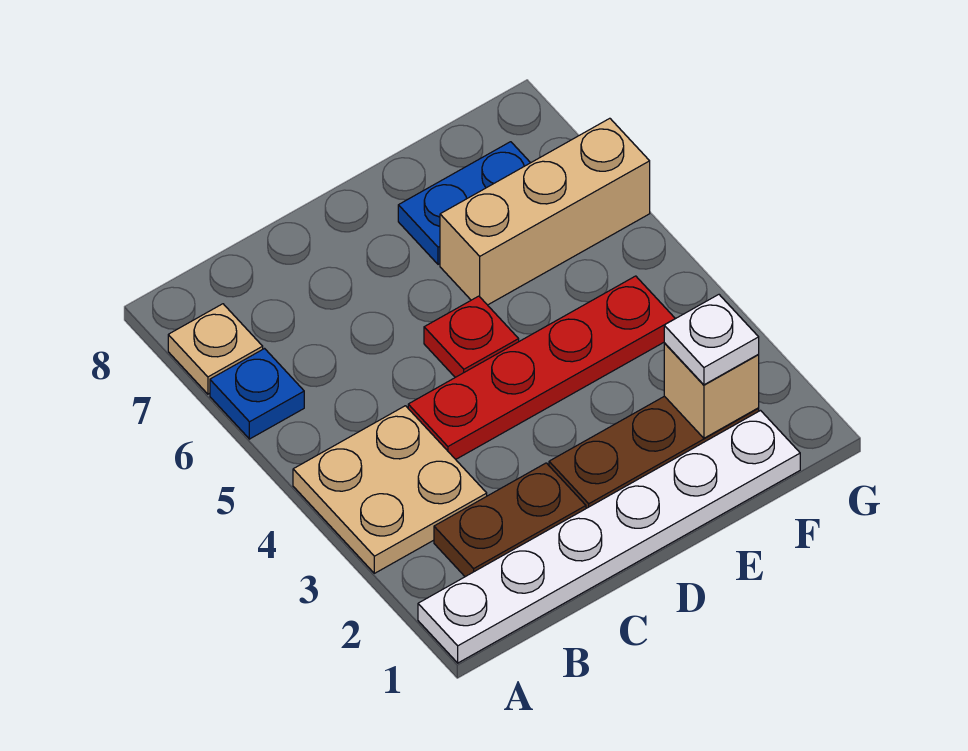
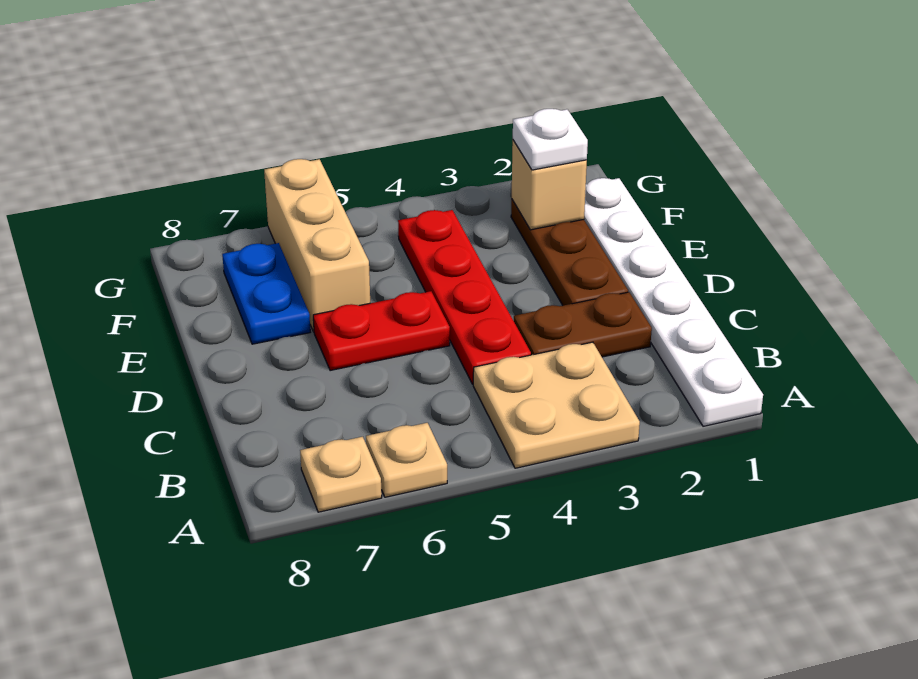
blue plate A6 level 1 -> tan plate A6 level 1
brown plate B2:C2 level 1 -> brown plate C2:C3 level 1
red plate D5 level 1 -> red plate D5:D6 level 1

